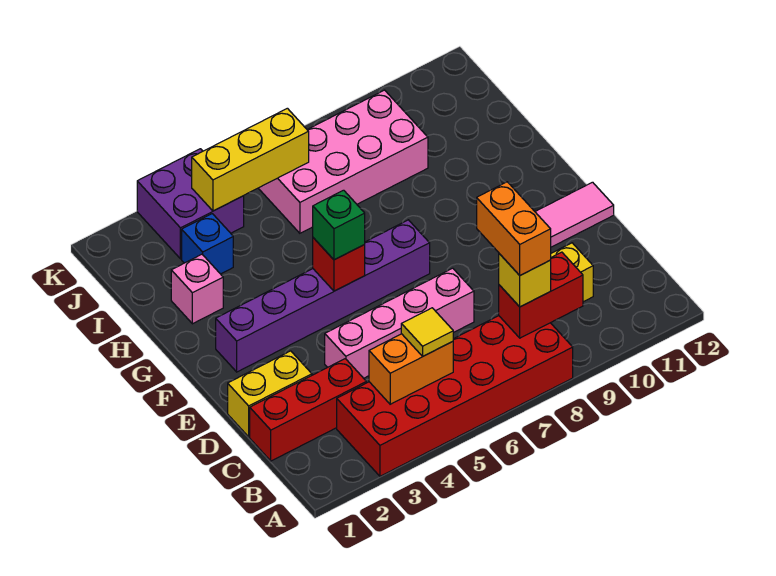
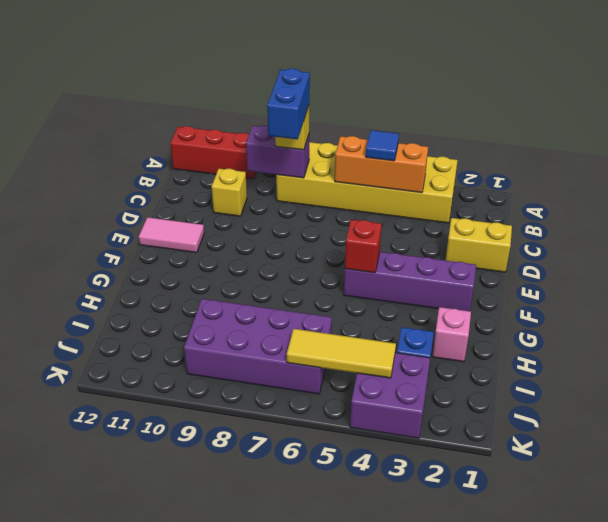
red brick A3:B8 level 1 -> yellow brick A3:B8 level 1
orange brick B4:B5 level 2 -> orange brick B4:B6 level 2
yellow tile B5 level 3 -> blue tile B5 level 3
red brick B8:B9 level 2 -> purple brick B8:B9 level 2
orange brick B8:C8 level 4 -> blue brick B8:C8 level 4
red brick C1:C3 level 1 -> red brick A10:A12 level 1
pink brick D4:D7 level 1 -> none
purple brick F2:F7 level 1 -> purple brick F2:F5 level 1
green brick F5 level 3 -> none
pink brick I6:J9 level 1 -> purple brick I6:J9 level 1
yellow brick J4:J6 level 2 -> yellow tile J4:J6 level 2

